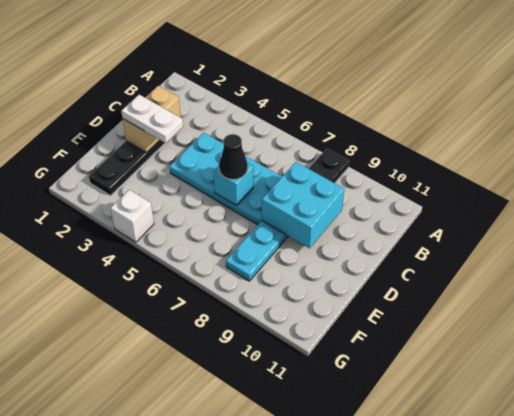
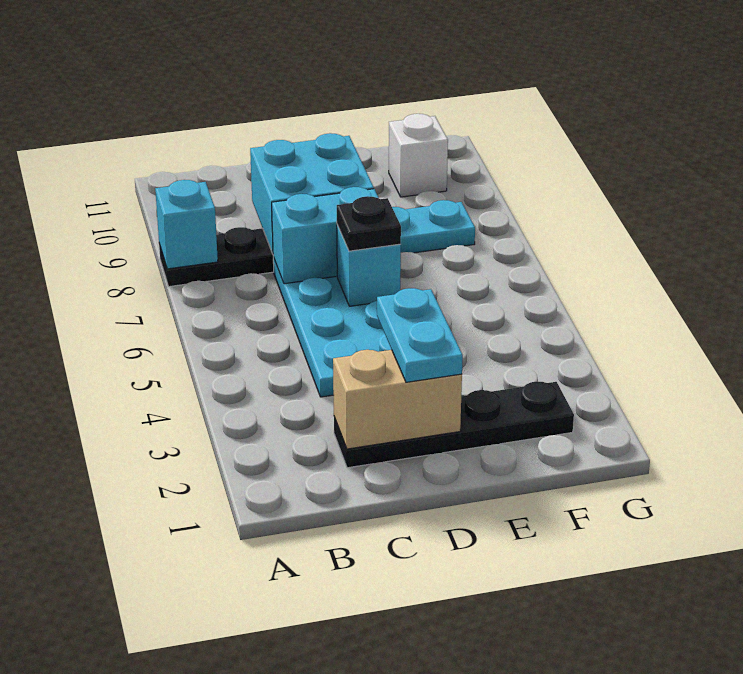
none -> cyan brick A8 level 2
none -> cyan brick C7:D7 level 2
white plate D2:D3 level 3 -> cyan plate D2:D3 level 3
black cone D6 level 3 -> black plate D6 level 3
white brick G4 level 1 -> white brick F10 level 1

